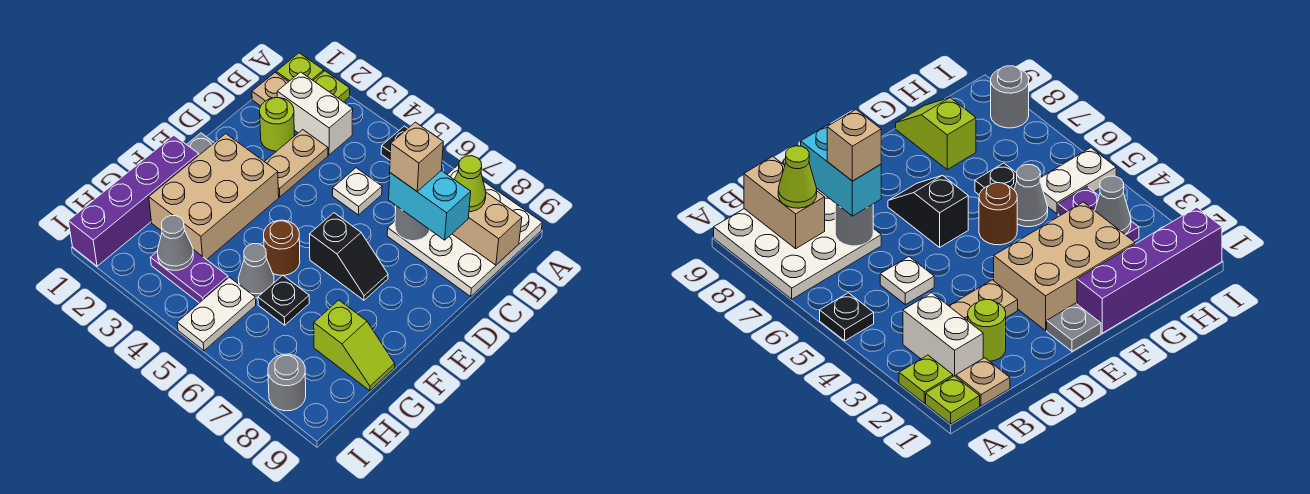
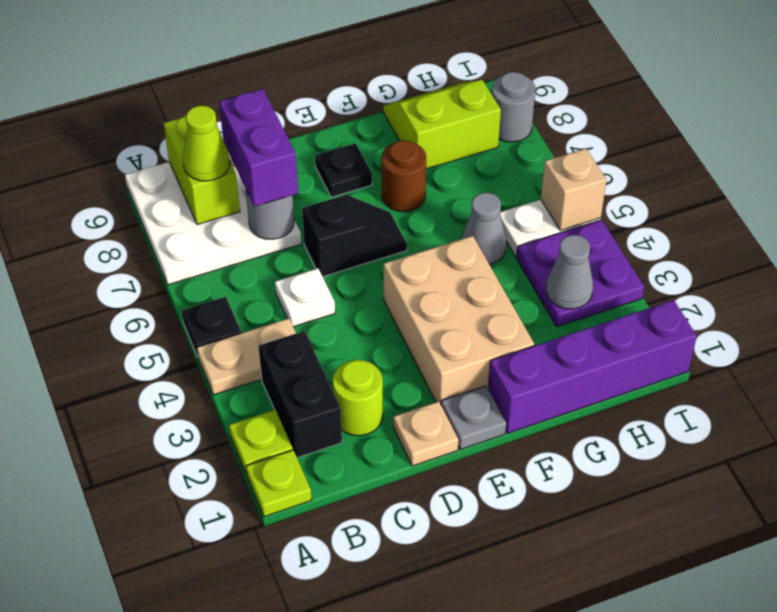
tan plate B1 level 1 -> tan plate D1 level 1
white brick B2:B3 level 1 -> black brick B2:B3 level 1
tan brick B8:B9 level 2 -> lime brick B8:B9 level 2
tan plate C3:D3 level 1 -> tan plate A4:B4 level 1
cyan brick C7:C8 level 3 -> purple brick C7:C8 level 3
tan brick C7 level 4 -> tan brick I5 level 2
tan brick E2:G3 level 1 -> tan brick E2:F4 level 1
black slope E6:E7 level 1 top 6 -> black slope D6:E6 level 1 top D
brown round brick F5 level 1 -> brown round brick F7 level 1
black plate G6 level 1 -> black plate E8 level 1
lime slope G8:G9 level 1 top 8 -> lime slope G8:H9 level 1 top 8
purple plate H3:H4 level 1 -> purple plate H3:I4 level 1

